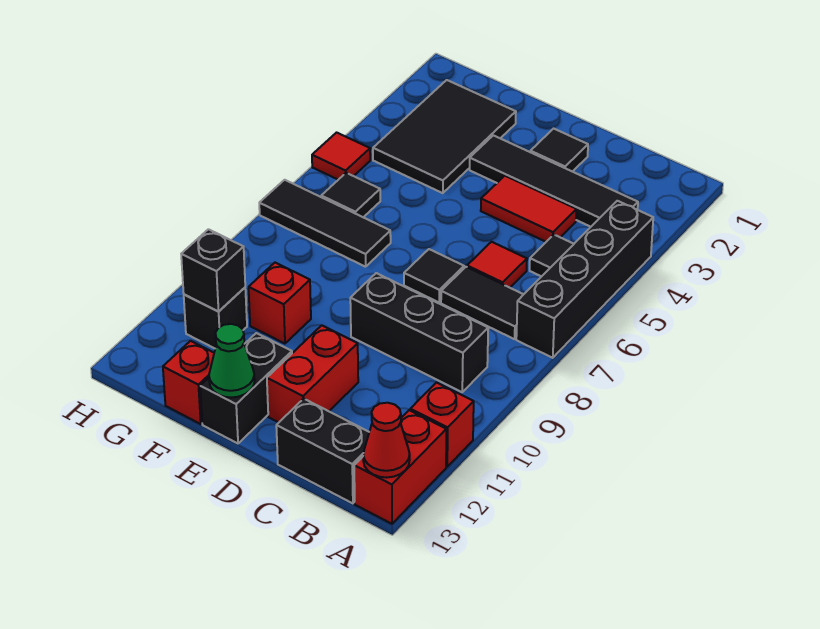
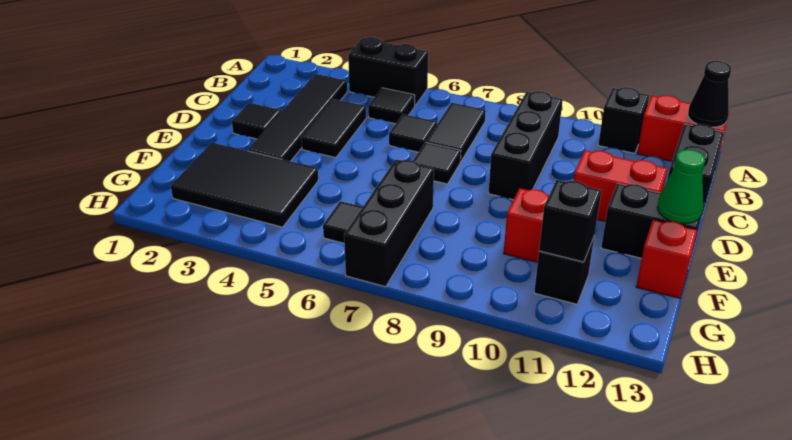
black brick A4:A7 level 1 -> black brick A4:A5 level 1
red brick A11 level 1 -> black brick A11 level 1
red cone A13 level 2 -> black cone A13 level 2
red tile C4:D4 level 1 -> black tile C4:D4 level 1
red tile C6 level 1 -> black tile C6 level 1
black tile F7:H7 level 1 -> black brick F7:H7 level 1
red tile H5 level 1 -> none

